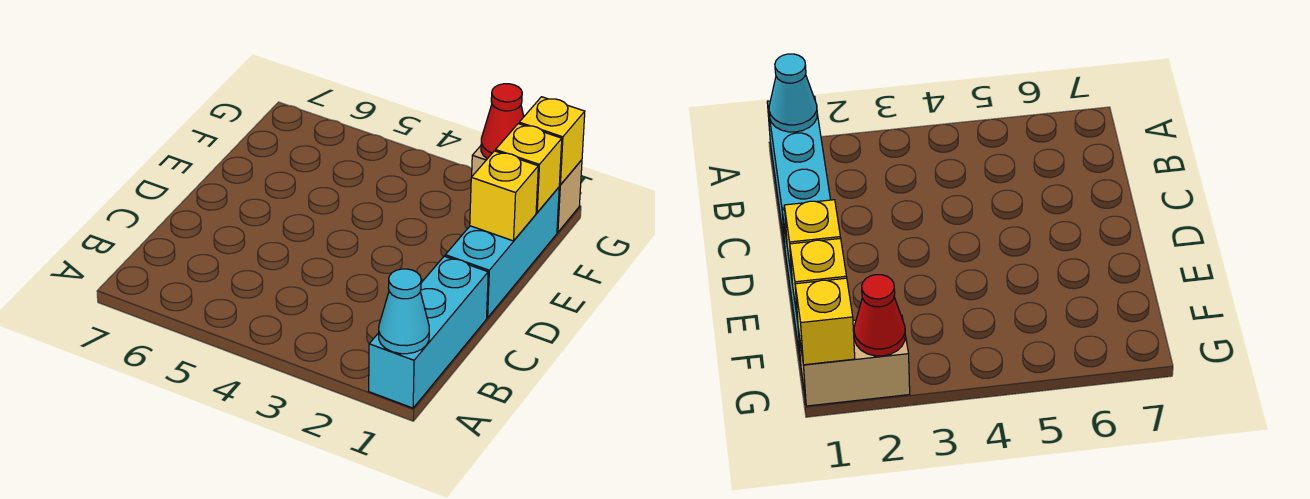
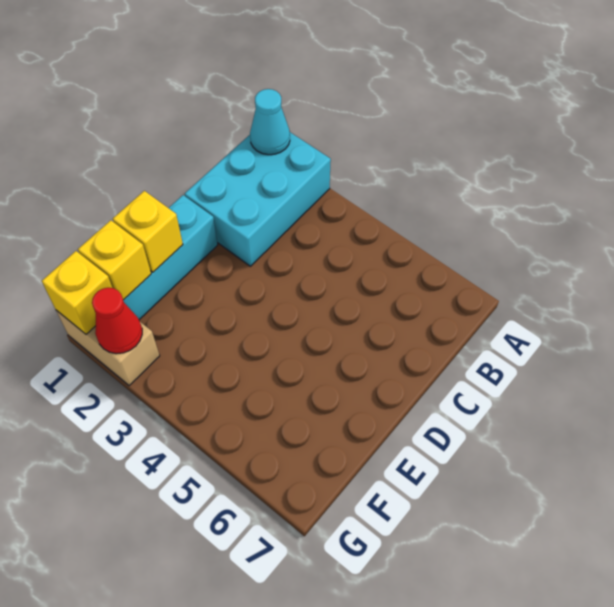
cyan brick A1:C1 level 1 -> cyan brick A1:C2 level 1

